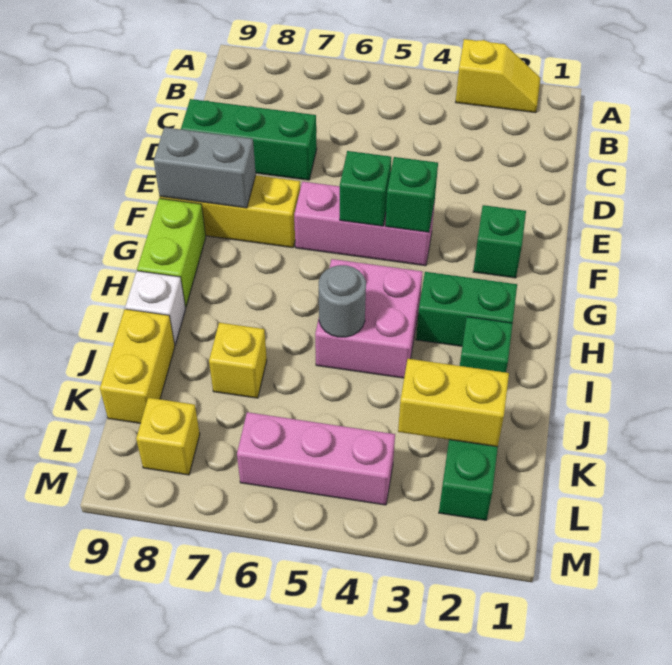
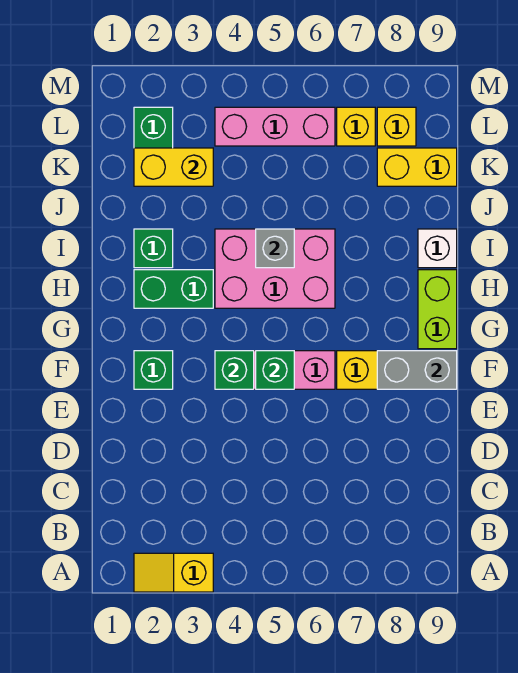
green brick D7:D9 level 1 -> none
pink brick H4:I5 level 1 -> pink brick H4:I6 level 1
grey round brick I5 level 2 -> grey brick I5 level 2
yellow brick J7 level 1 -> yellow brick L7 level 1
yellow brick J9:K9 level 1 -> yellow brick K8:K9 level 1

